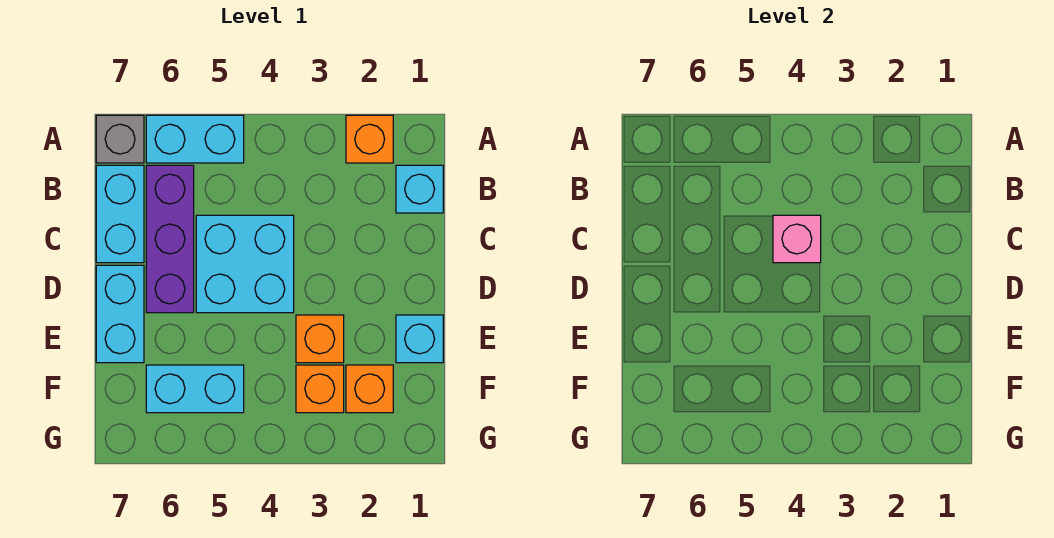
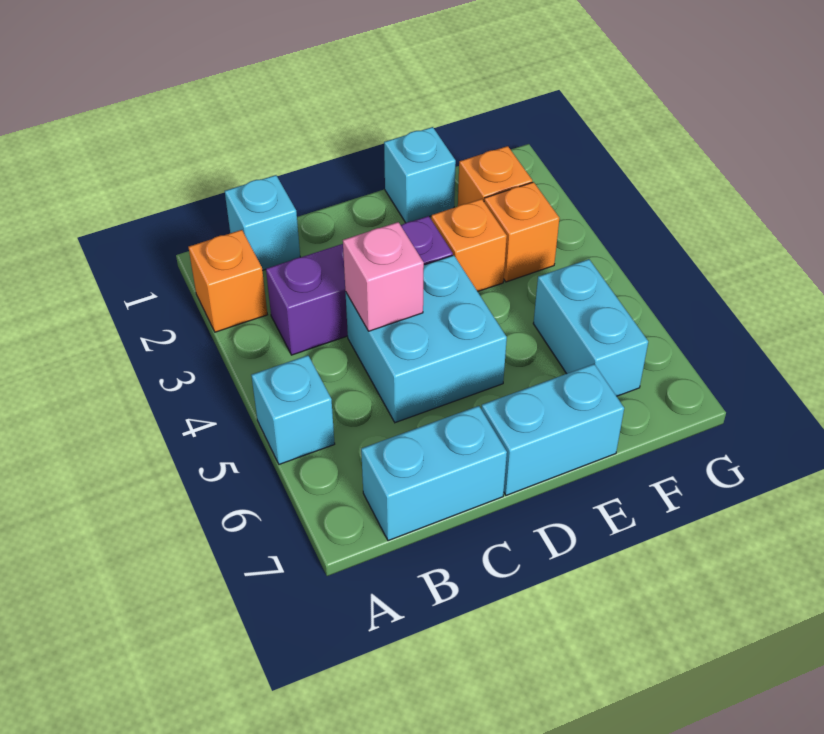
cyan brick A5:A6 level 1 -> cyan brick A5 level 1
grey brick A7 level 1 -> none
purple brick B6:D6 level 1 -> purple brick B3:D3 level 1

